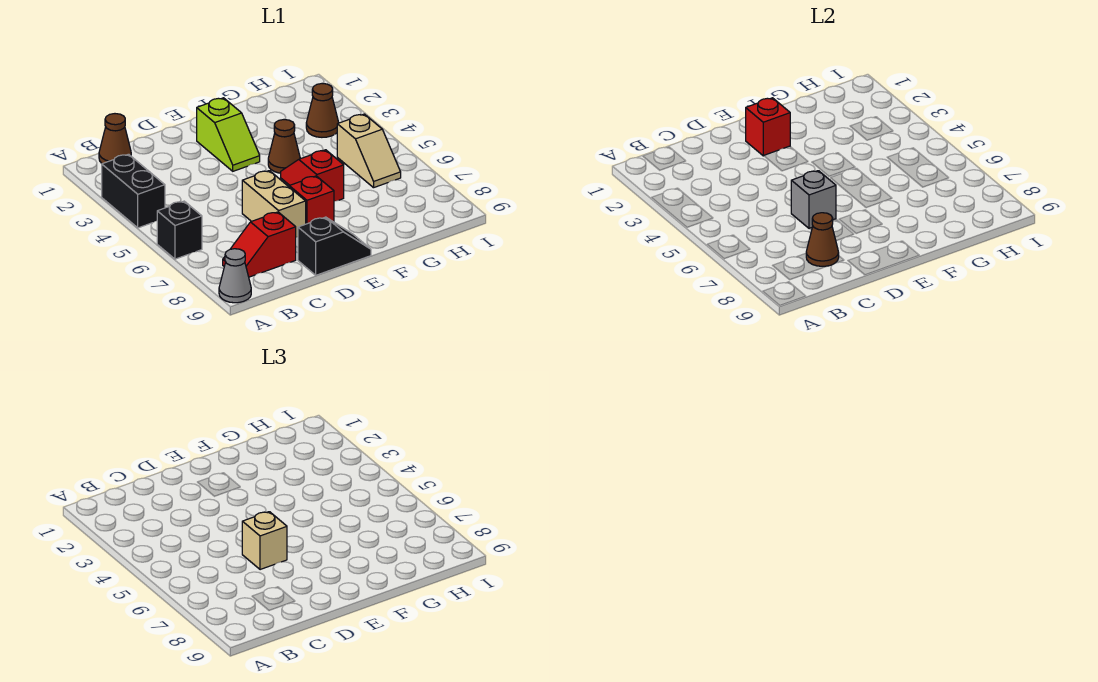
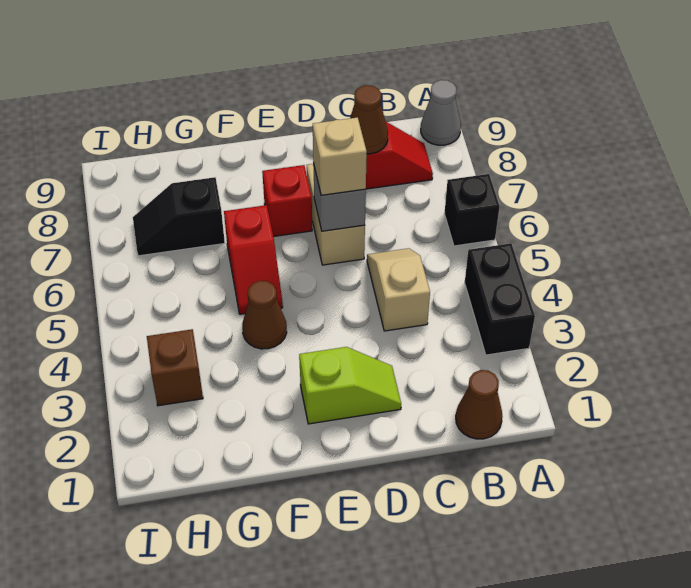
black slope D9:E9 level 1 top D -> black slope G7:H7 level 1 top G
lime slope E2:E3 level 1 top 2 -> lime slope D2:E2 level 1 top E
red brick E2 level 2 -> none
brown cone H3 level 1 -> brown brick H3 level 1
tan slope H5:H6 level 1 top 5 -> tan slope C4:C5 level 1 top 4

